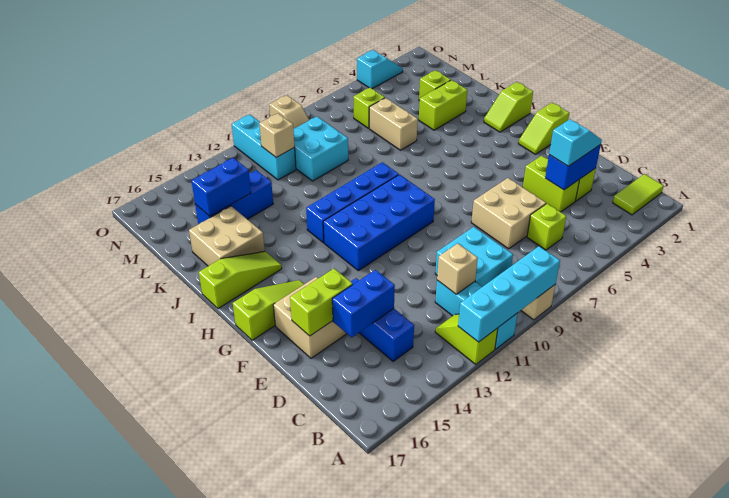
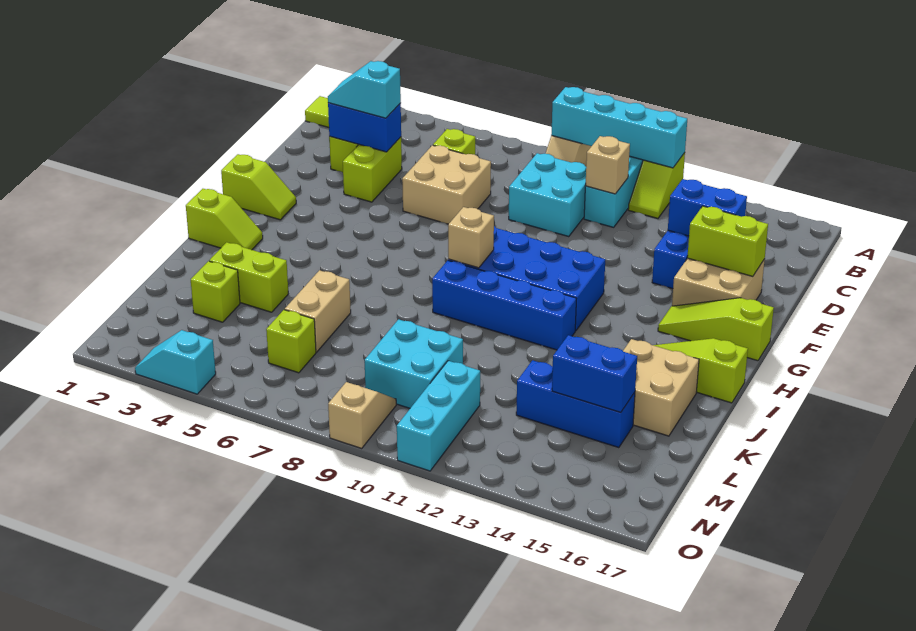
tan brick M11 level 2 -> tan brick H9 level 2

